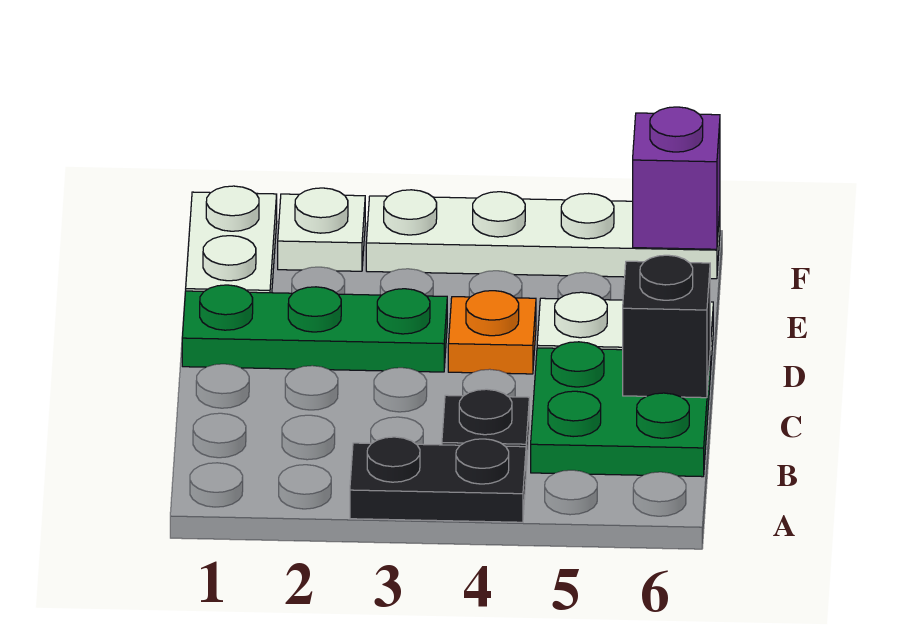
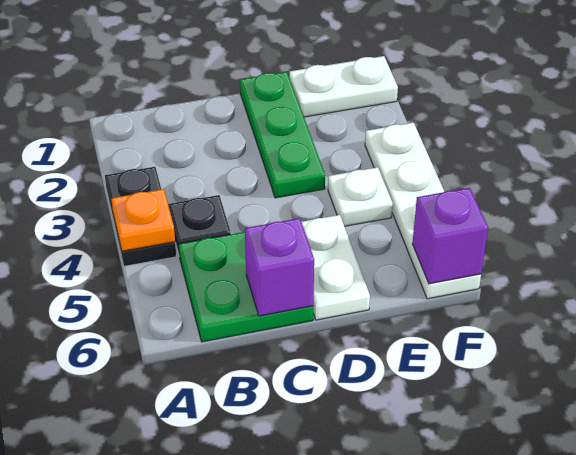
black brick C6 level 2 -> purple brick C6 level 2
orange plate D4 level 1 -> orange plate A4 level 2
white plate F2 level 1 -> white plate E4 level 1

